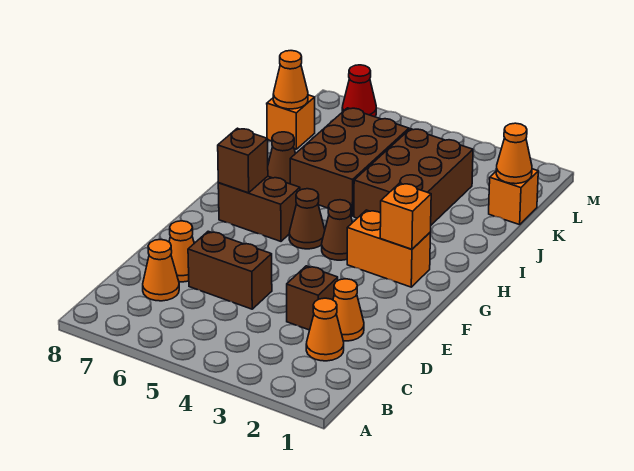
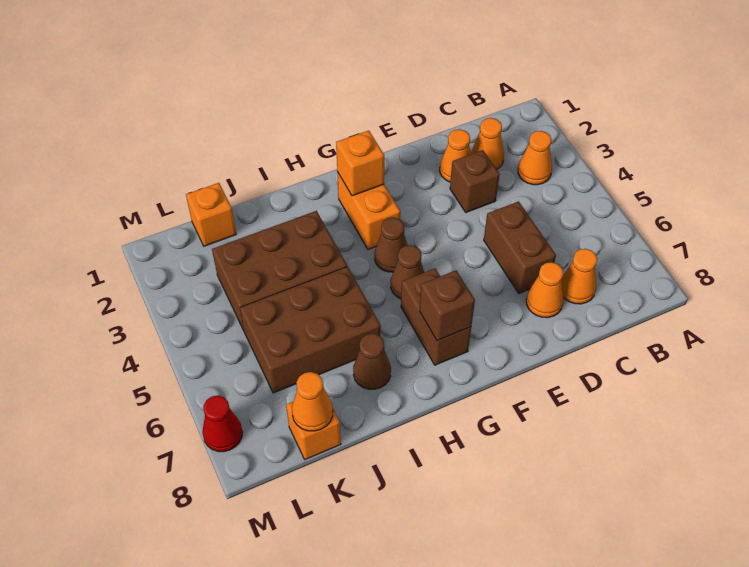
orange cone K1 level 2 -> orange cone B3 level 1

